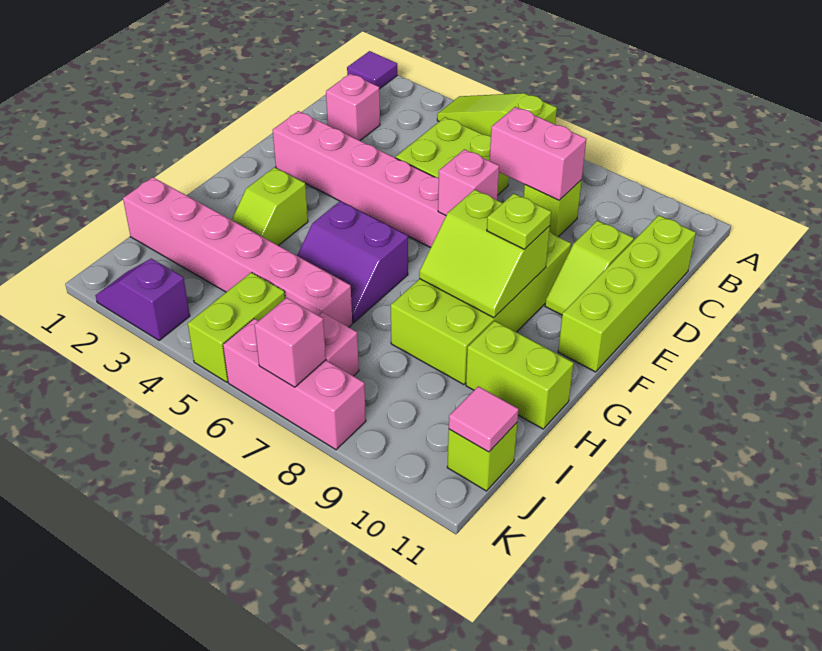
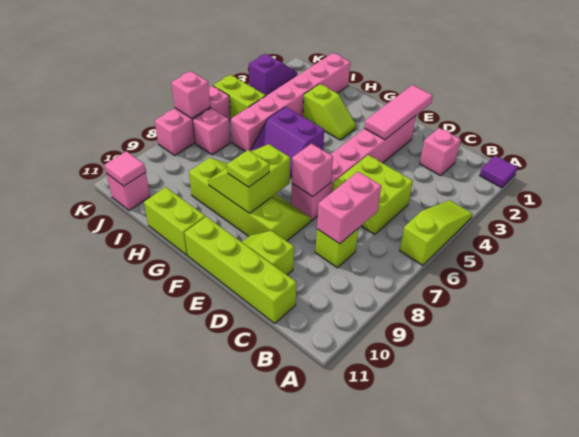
none -> pink tile E1:E3 level 2
lime brick E8:H9 level 1 -> lime slope E8:H9 level 1 top 9
lime slope G3:H3 level 1 top G -> lime slope G3:H3 level 1 top H
purple slope G5:H6 level 1 top G -> purple slope G5:H6 level 1 top 5
lime brick H10:H11 level 1 -> lime brick G11:H11 level 1
lime brick J11 level 1 -> pink brick J11 level 1

